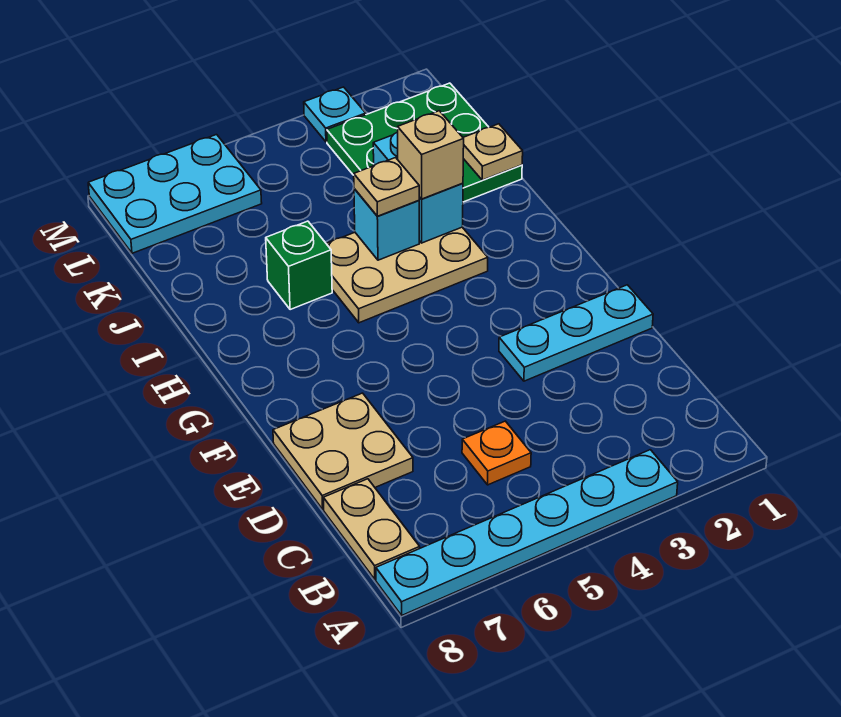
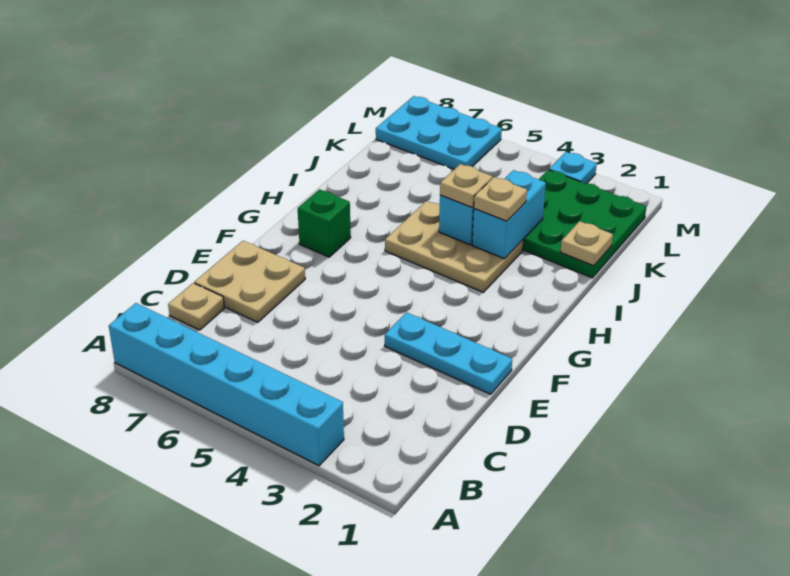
cyan plate A3:A8 level 1 -> cyan brick A3:A8 level 1
tan plate B8:C8 level 1 -> tan plate C8 level 1
orange plate C5 level 1 -> none
tan brick I3 level 3 -> tan plate I3 level 3
green brick I6 level 1 -> green brick G7 level 1

